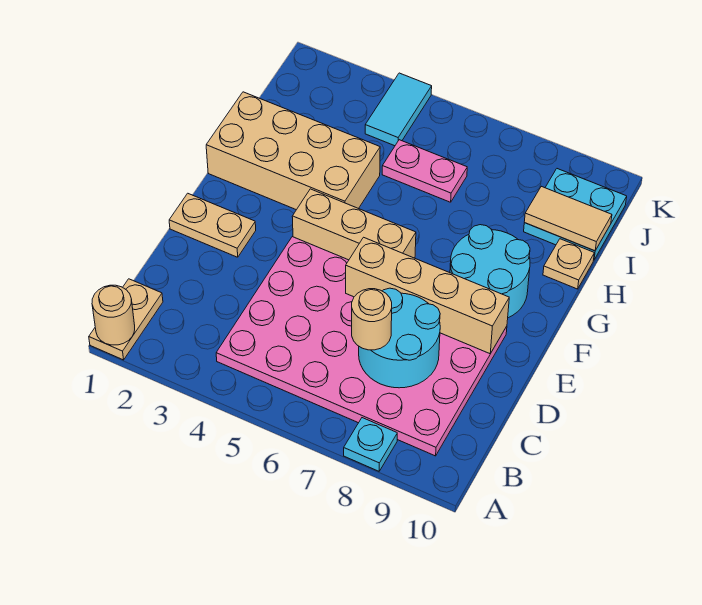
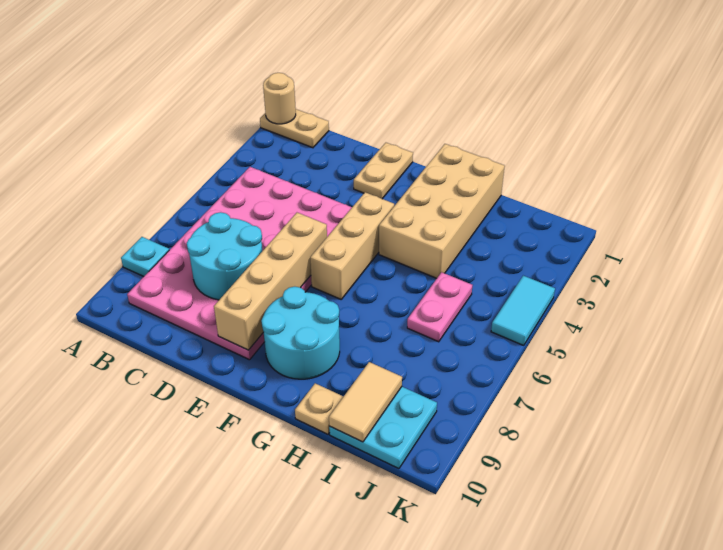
tan round brick C7 level 3 -> none
cyan tile J4:K4 level 1 -> cyan tile K4:K5 level 1

